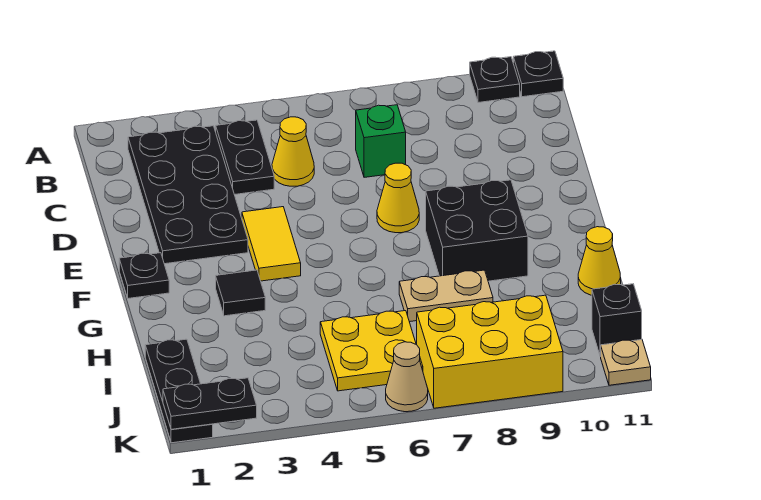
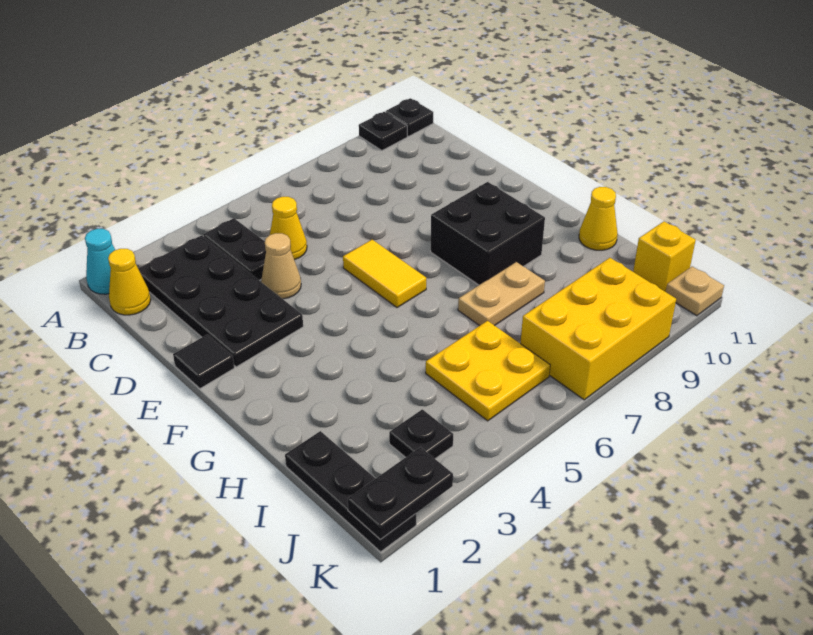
none -> cyan cone A1 level 1
green brick C7 level 1 -> none
yellow tile E4:F4 level 1 -> yellow tile E6:F6 level 1
yellow cone E7 level 1 -> yellow cone B1 level 1
black plate F1 level 1 -> black plate J3 level 1
black tile G3 level 1 -> black tile E1 level 1
black brick J11 level 1 -> yellow brick J11 level 1
tan cone K6 level 1 -> tan cone D4 level 1

